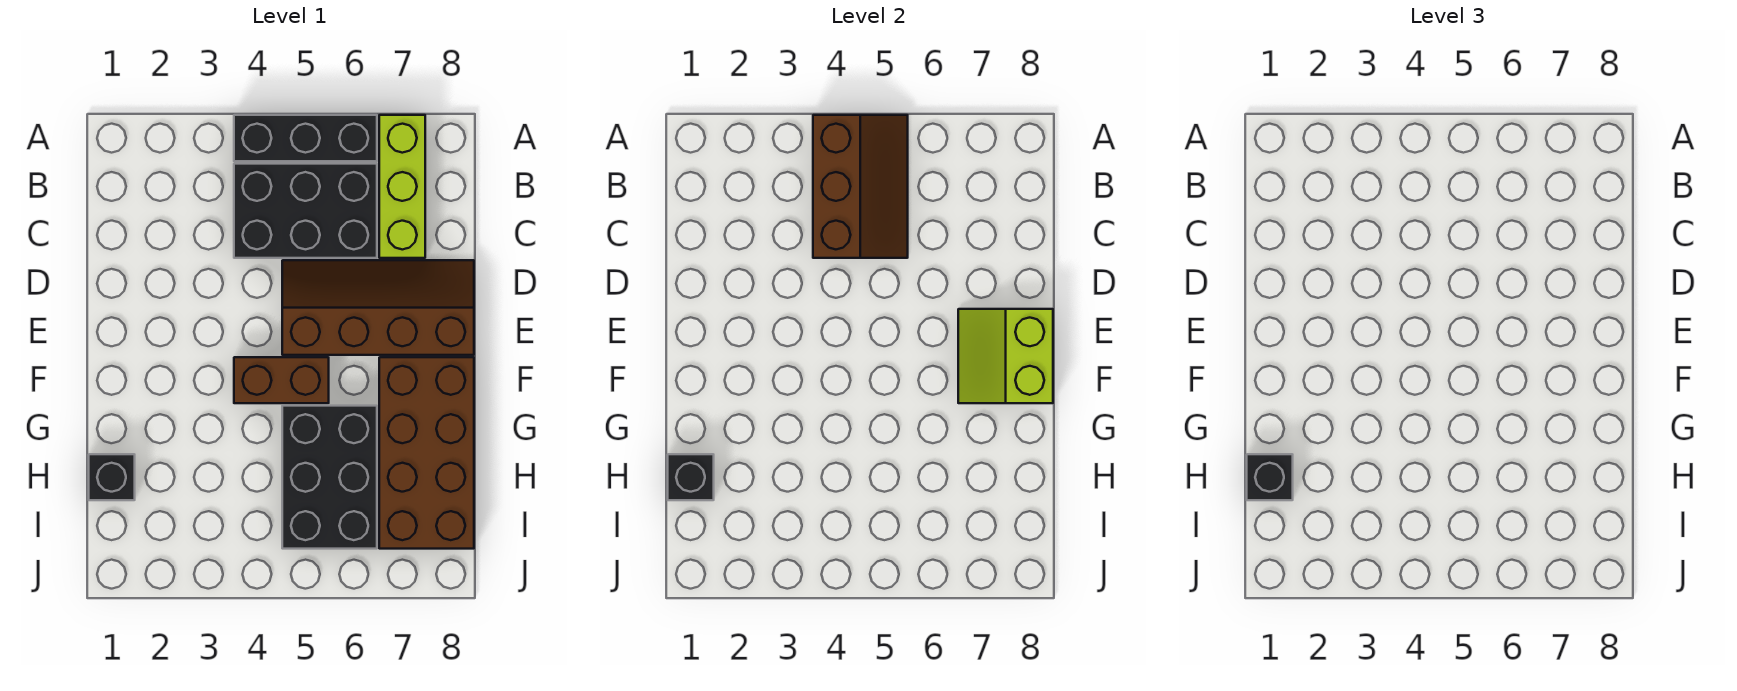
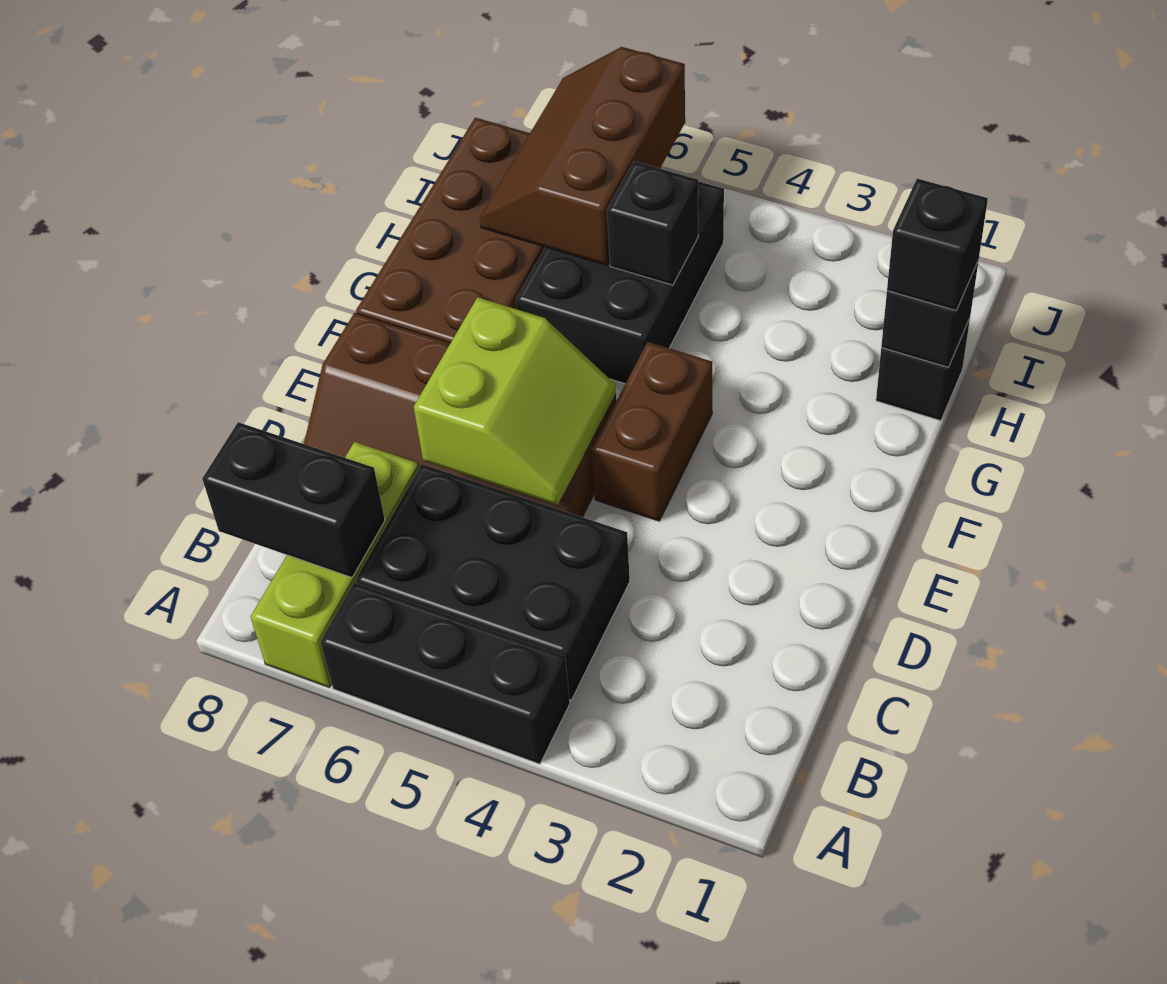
brown slope A4:C5 level 2 top 4 -> brown slope H6:J7 level 2 top 6
none -> black brick B7:B8 level 2
lime slope E7:F8 level 2 top 8 -> lime slope D5:E6 level 2 top 6
brown brick F4:F5 level 1 -> brown brick E4:F4 level 1
none -> black brick H5 level 2

